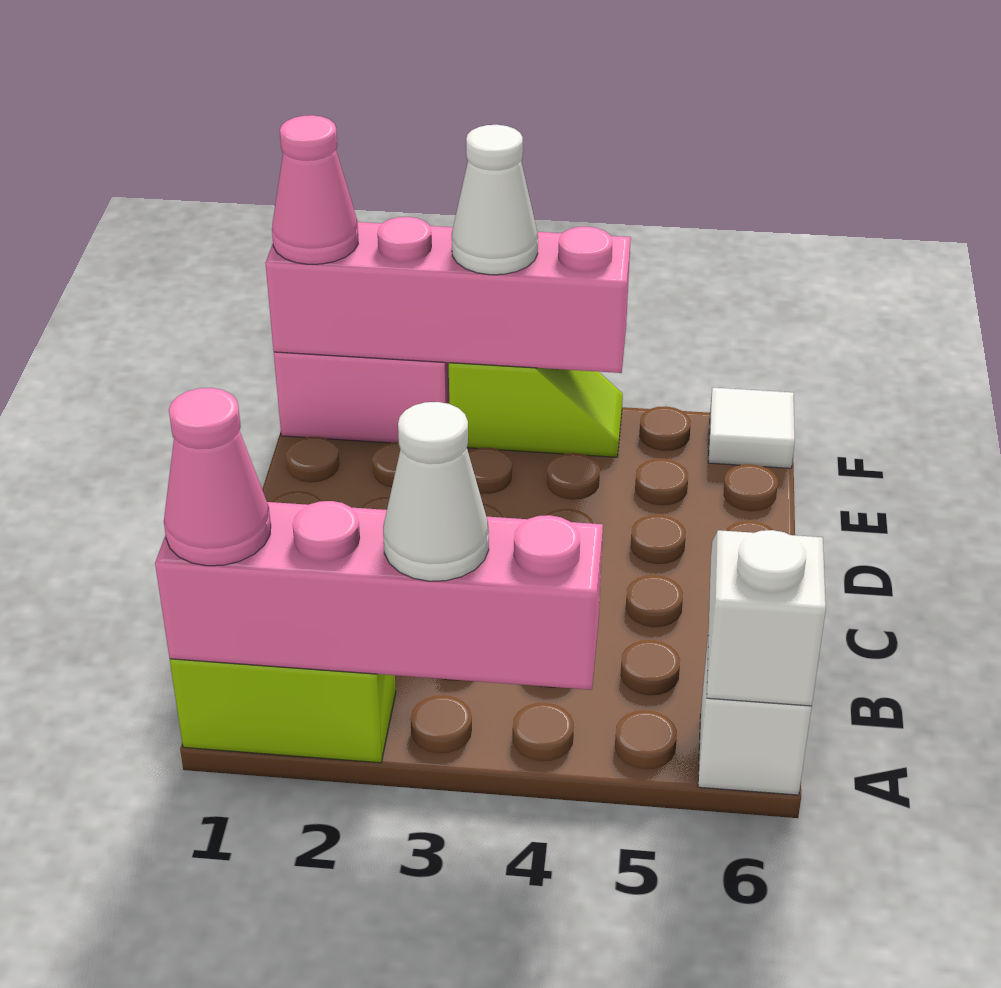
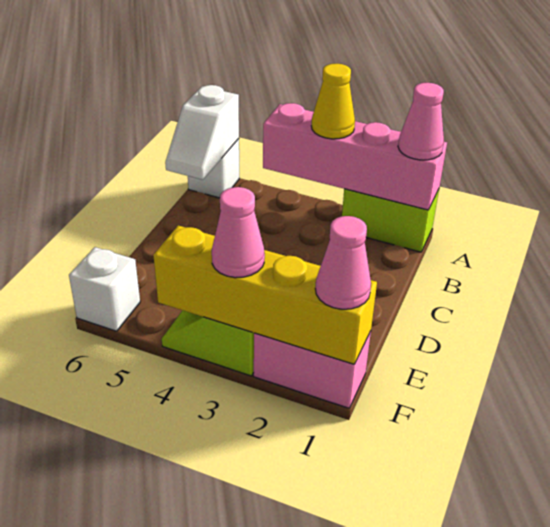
white cone A3 level 3 -> yellow cone A3 level 3
pink brick F1:F4 level 2 -> yellow brick F1:F4 level 2
white cone F3 level 3 -> pink cone F3 level 3
white tile F6 level 1 -> white brick F6 level 1

